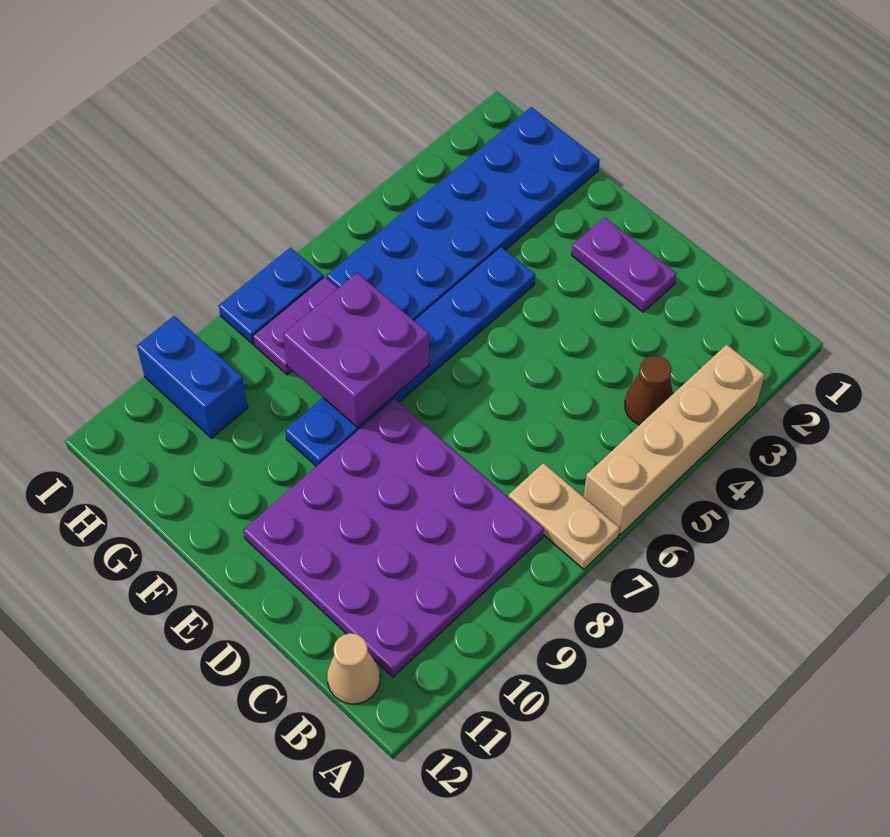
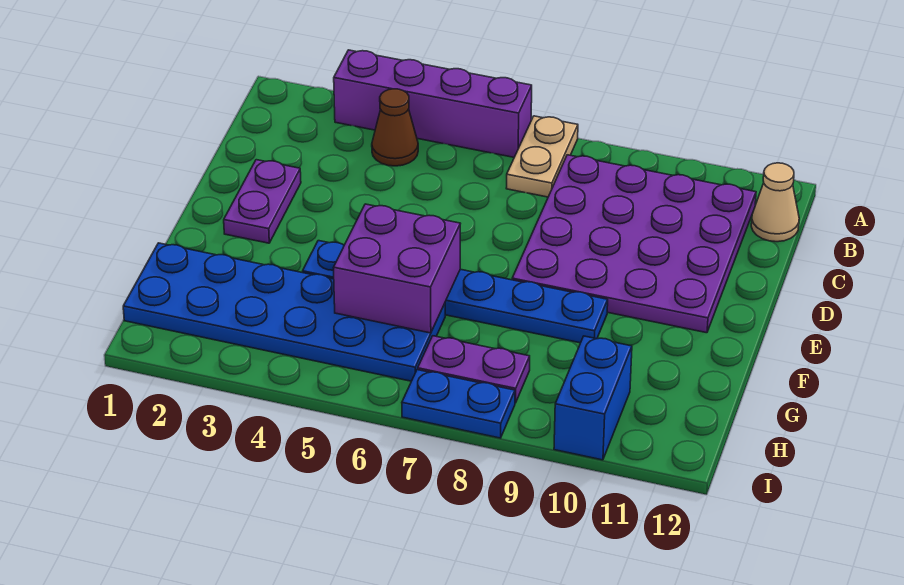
tan brick A3:A6 level 1 -> purple brick A3:A6 level 1
purple brick F7:G8 level 2 -> purple brick F5:G6 level 2

